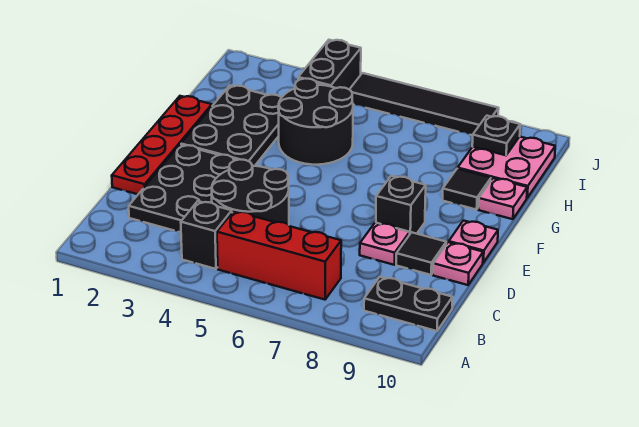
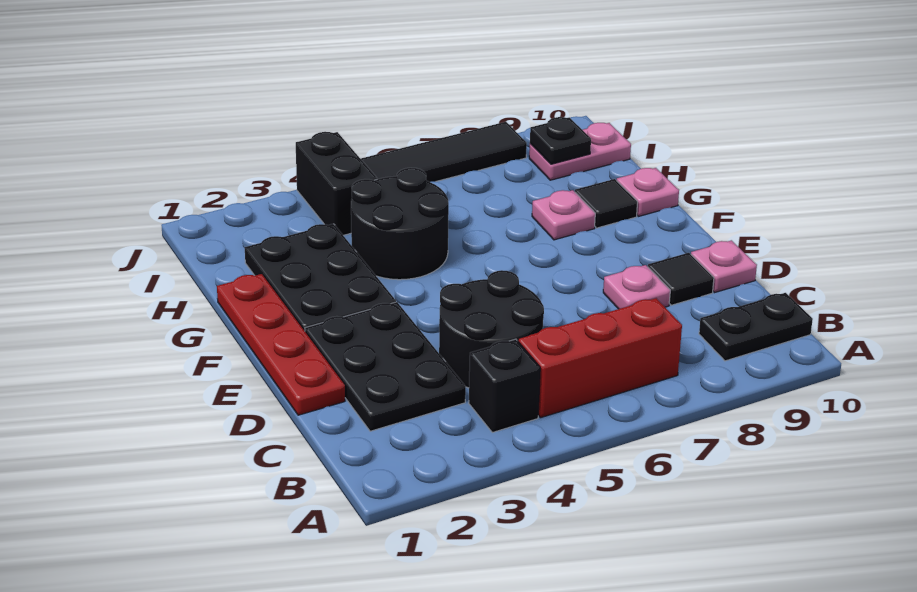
black brick E8 level 1 -> none
pink plate E10 level 1 -> pink plate G8 level 1
pink plate H9:I10 level 1 -> pink plate I9:I10 level 1

